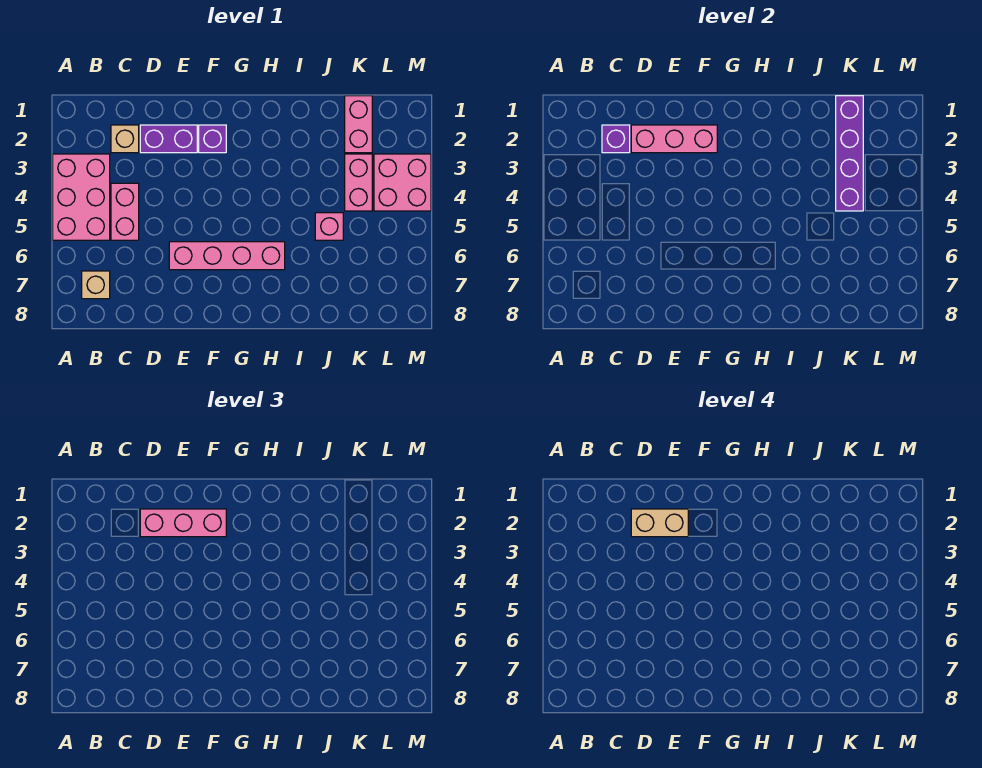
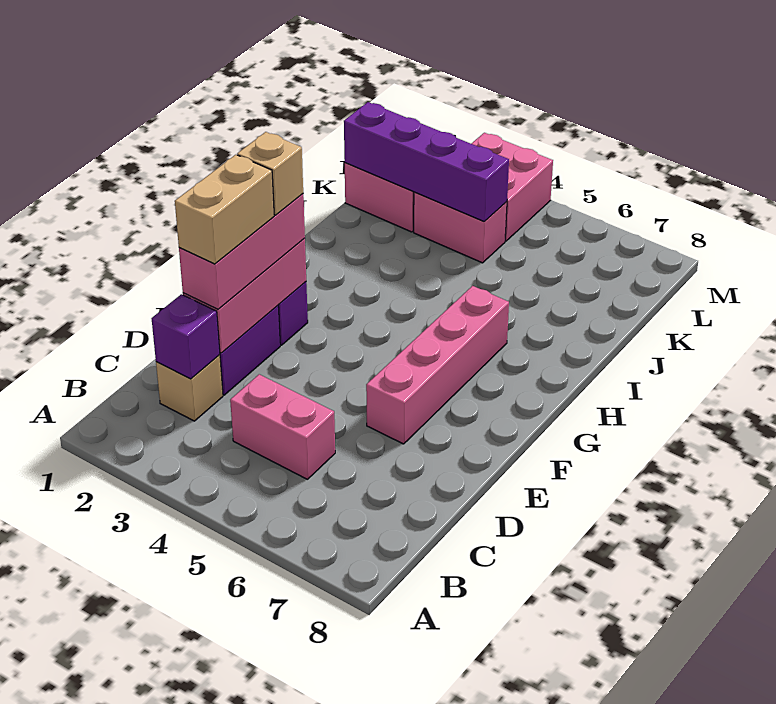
pink brick A3:B5 level 1 -> none
tan brick B7 level 1 -> tan brick F2 level 4
pink brick J5 level 1 -> none

